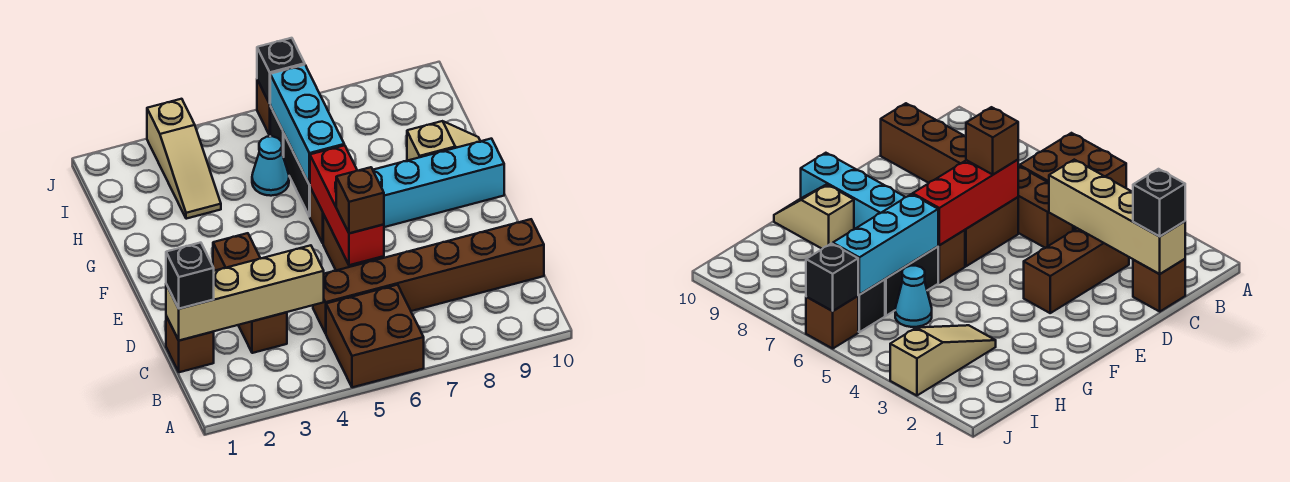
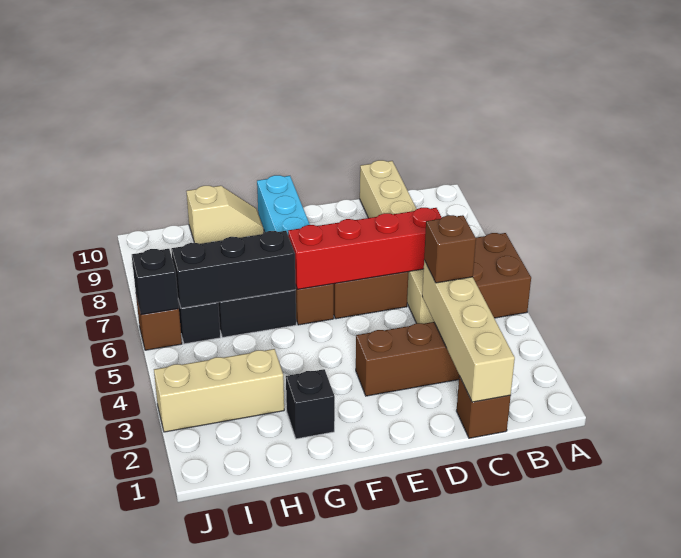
black brick C1 level 3 -> black brick G2 level 1
brown brick C5:C10 level 1 -> tan brick C5:C10 level 1
red brick D6:F6 level 2 -> red brick C6:F6 level 2
brown brick D6 level 3 -> brown brick C4 level 3
cyan brick G6:I6 level 2 -> black brick G6:I6 level 2
tan slope G9:G10 level 1 top 9 -> tan slope G10:H10 level 1 top H
tan slope H3:J3 level 1 top J -> tan brick H3:J3 level 1
cyan cone H5 level 1 -> none

